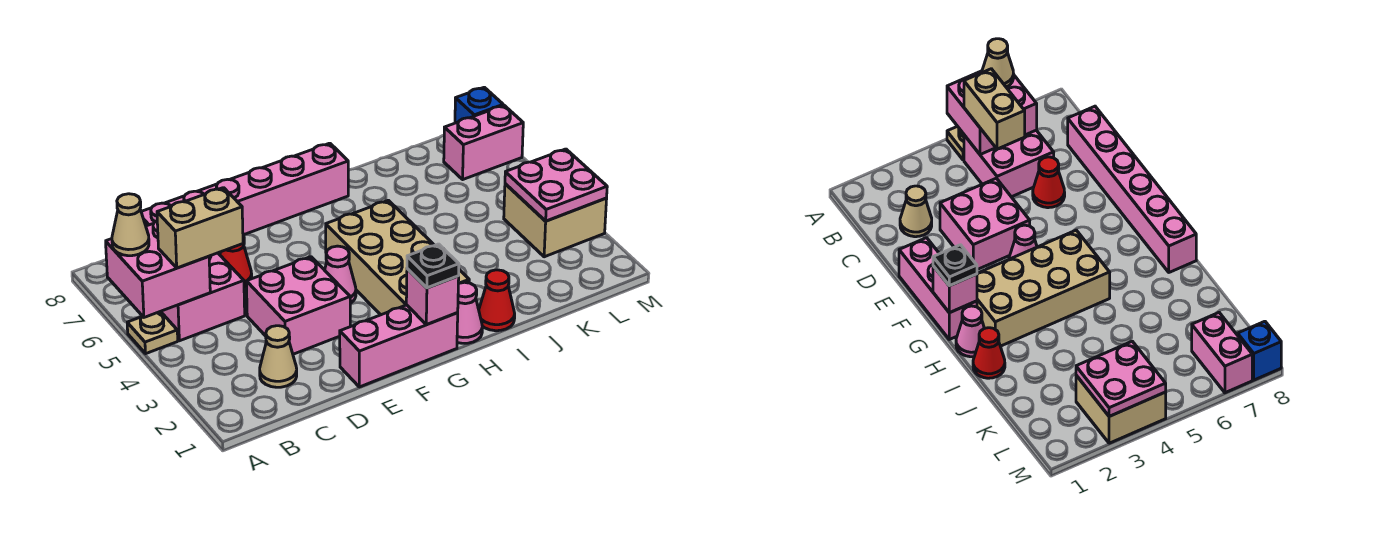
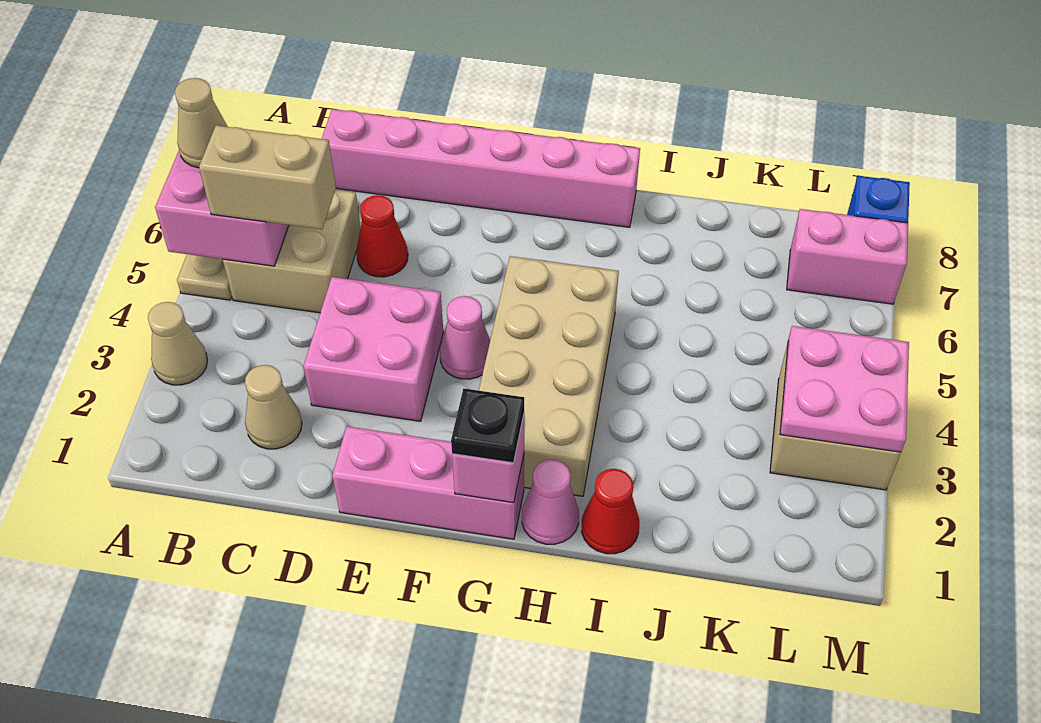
none -> tan cone A3 level 1
pink brick B5:C6 level 1 -> tan brick B5:C6 level 1

